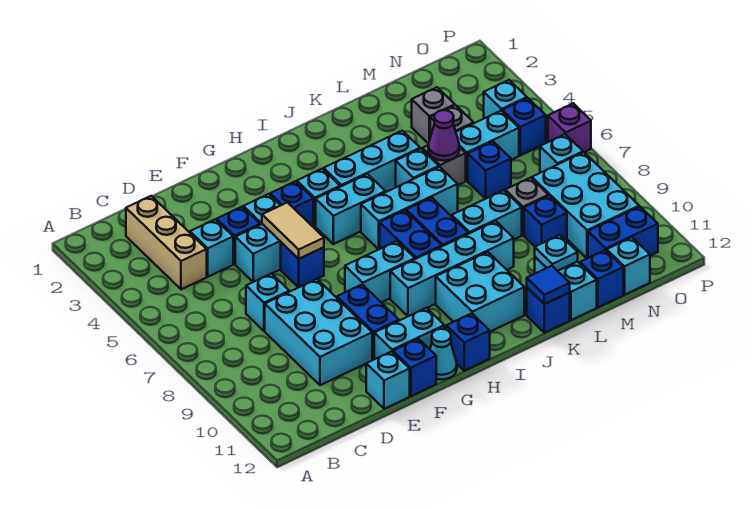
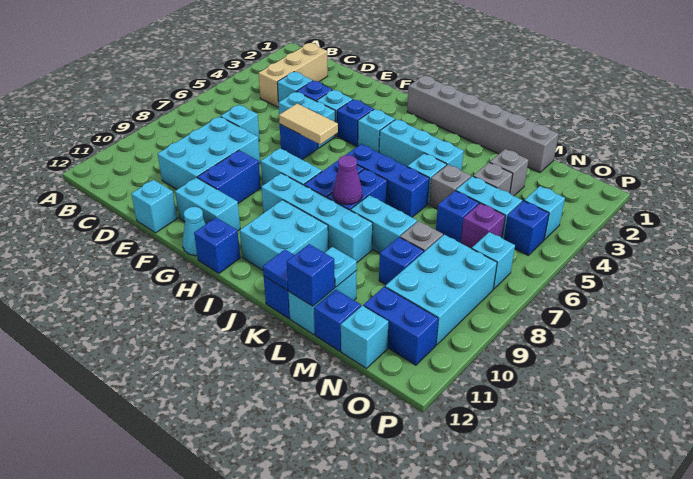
tan tile F5:F6 level 2 -> tan tile F6:G6 level 2
blue brick F12 level 1 -> blue brick L12 level 2
none -> grey brick H1:M1 level 1
cyan brick H5:I5 level 1 -> none
cyan brick I6:K6 level 1 -> blue brick I6:K6 level 1
purple cone L5 level 2 -> purple cone J8 level 2
purple brick P6 level 1 -> purple brick N6 level 1

